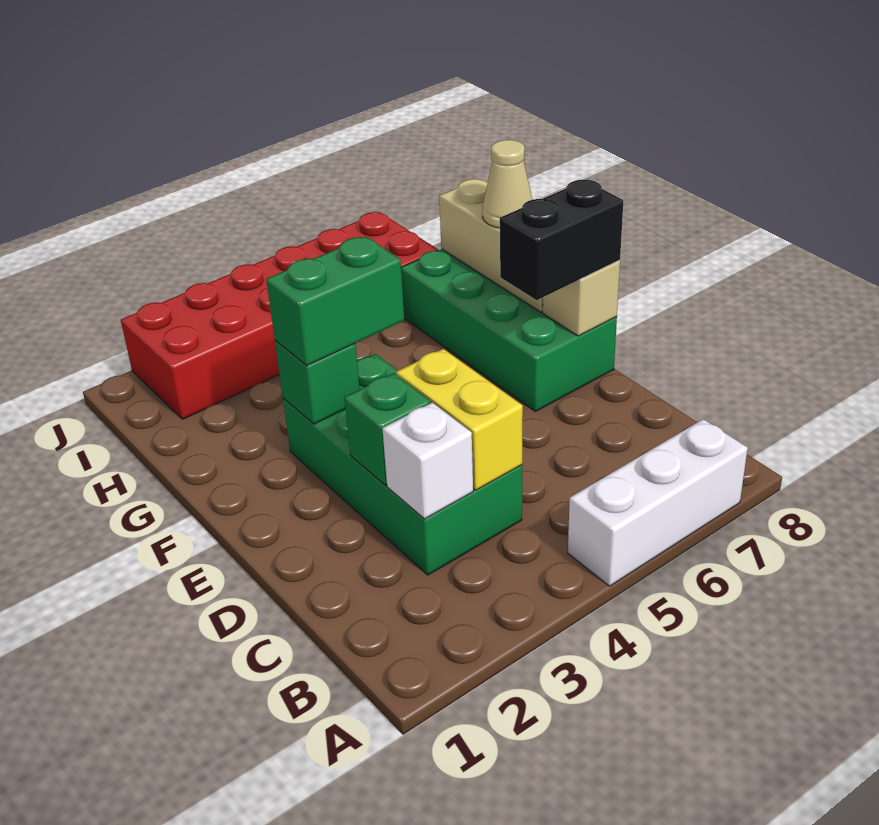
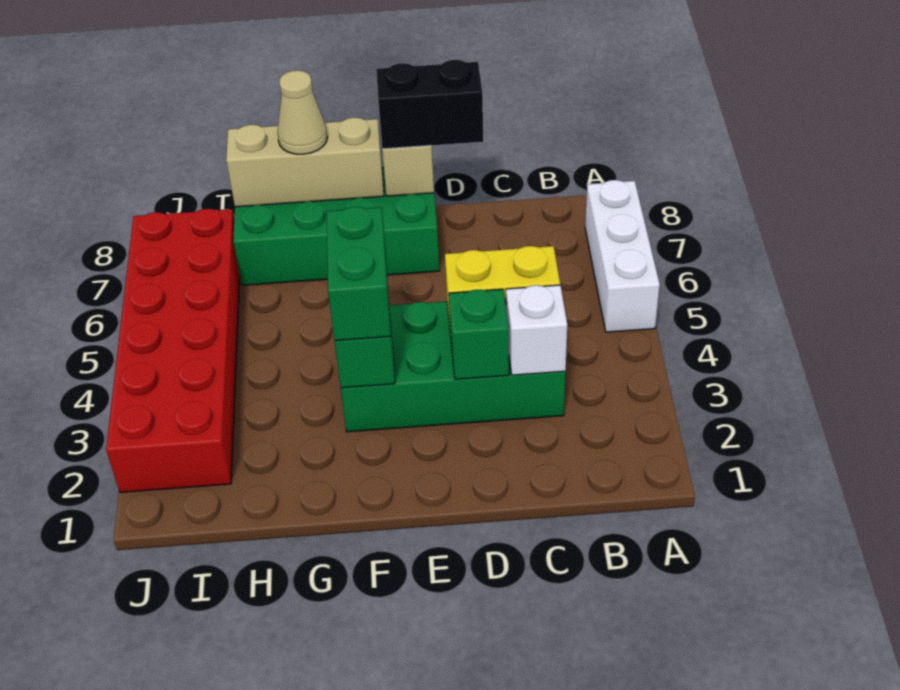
black brick E7:E8 level 3 -> black brick D8:E8 level 3

